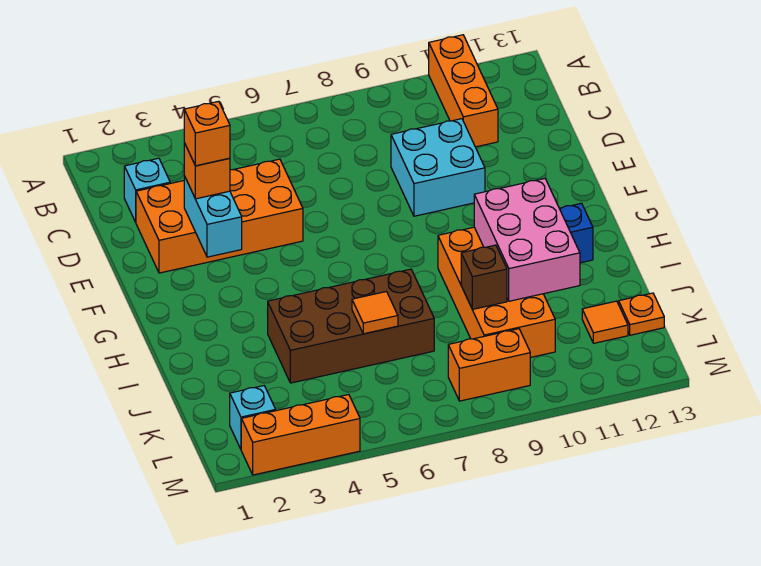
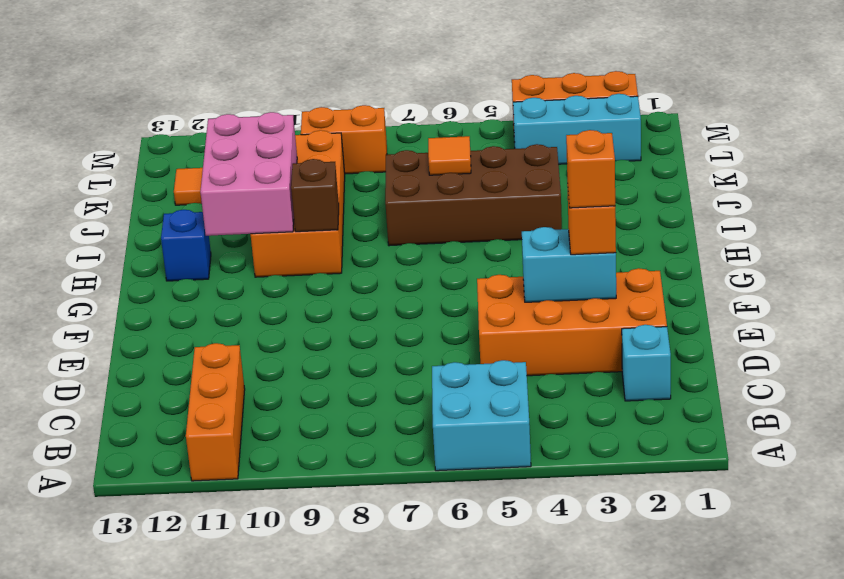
cyan brick D9:E10 level 1 -> cyan brick A5:B6 level 1
cyan brick E3:F3 level 2 -> cyan brick E3:E4 level 2
brown brick J9 level 2 -> brown brick H9 level 2
orange plate K13 level 1 -> none
cyan brick L2 level 1 -> cyan brick L2:L4 level 1

